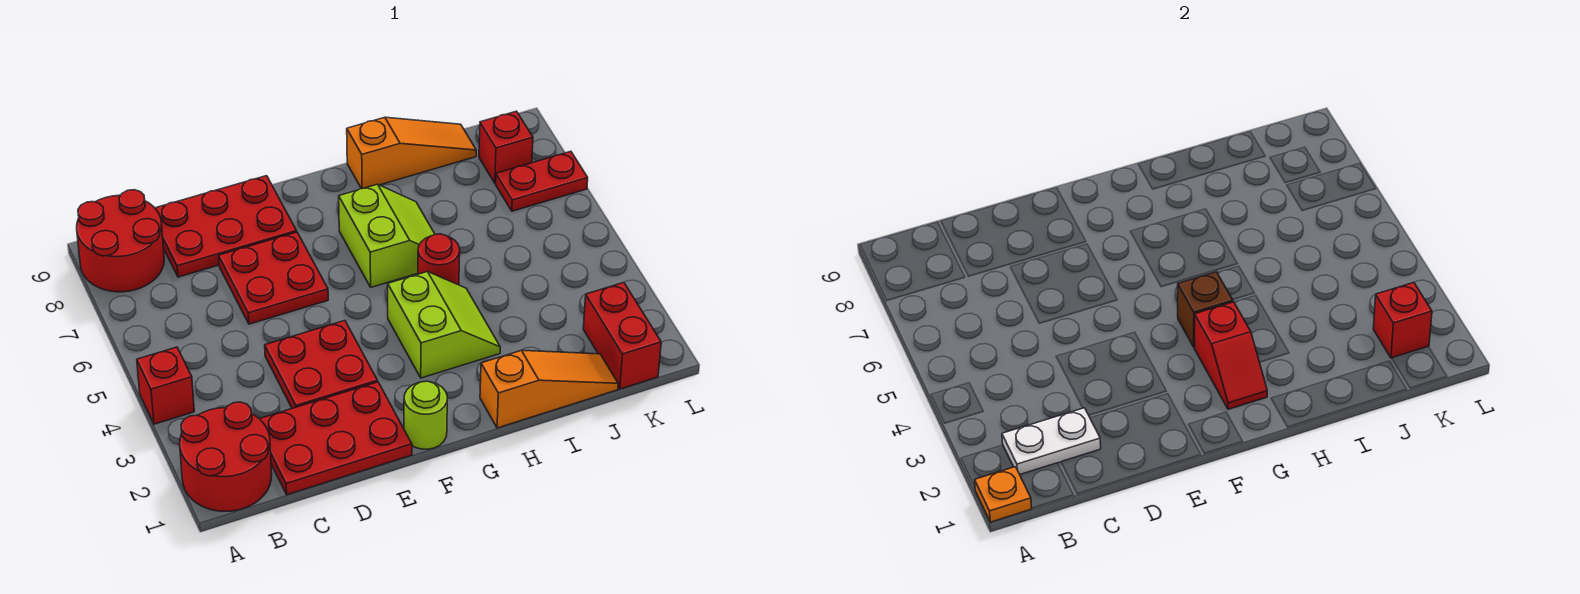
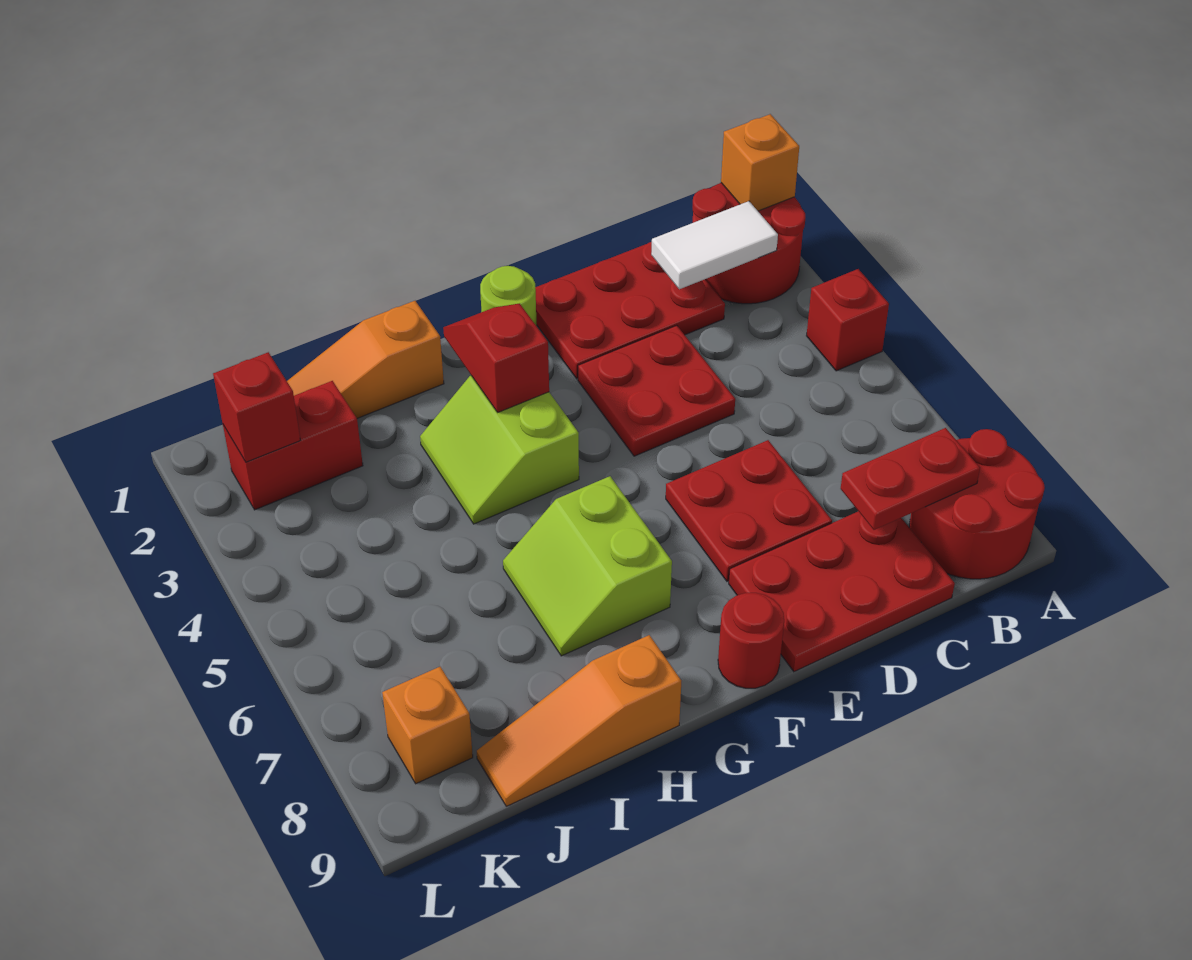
orange plate A1 level 2 -> orange brick A1 level 2
white plate B2:C2 level 2 -> white tile B2:C2 level 2
brown brick G4 level 2 -> none
red round brick H5 level 1 -> red round brick F9 level 1
red brick K1:K2 level 1 -> red brick J2:K2 level 1
red plate K7:L7 level 1 -> red plate B8:C8 level 2
red brick K8 level 1 -> orange brick K8 level 1

